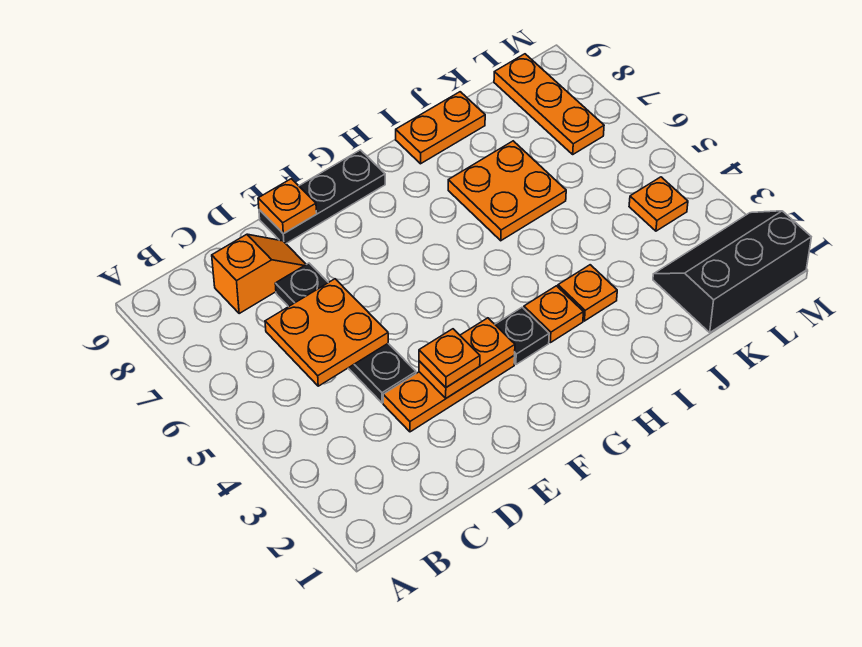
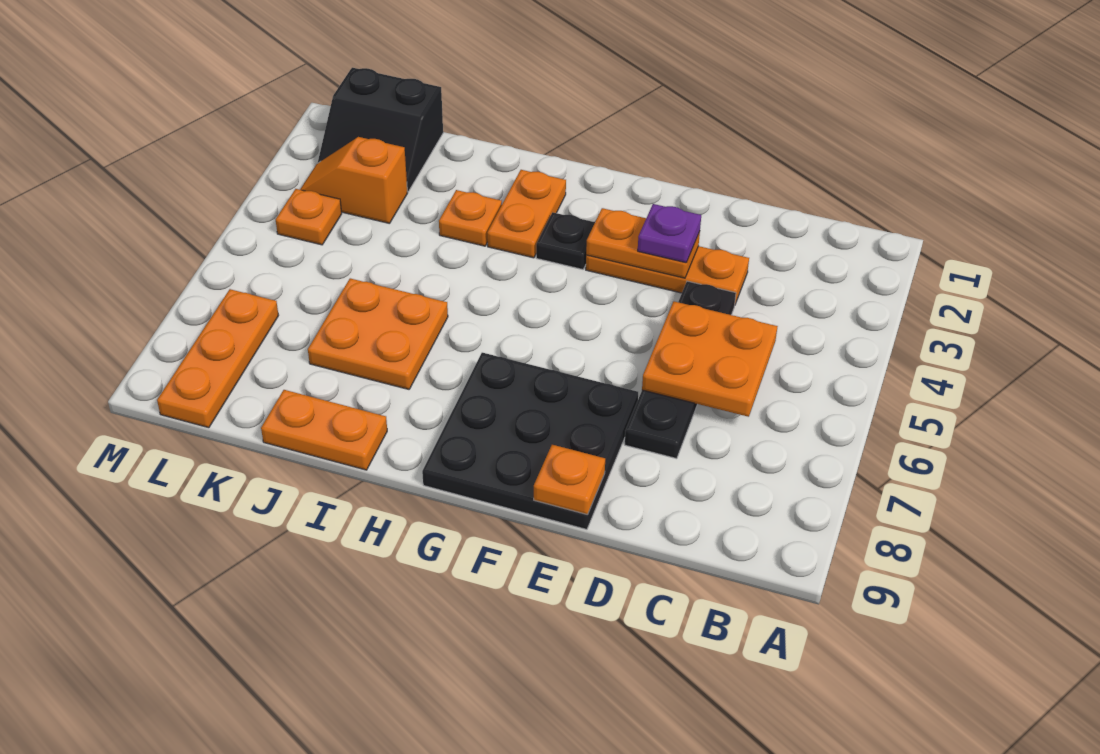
orange slope C8:D8 level 1 top C -> orange slope K3:L3 level 1 top K
orange plate E3 level 3 -> purple plate E3 level 3
black plate E9:G9 level 1 -> black plate E7:G9 level 1
orange plate H3 level 1 -> orange plate H2:H3 level 1
black slope K1:M2 level 1 top 1 -> black slope K1:L2 level 1 top 1

